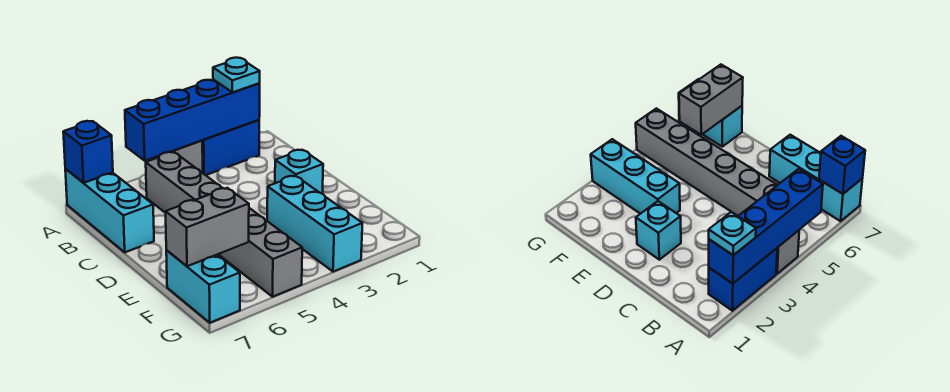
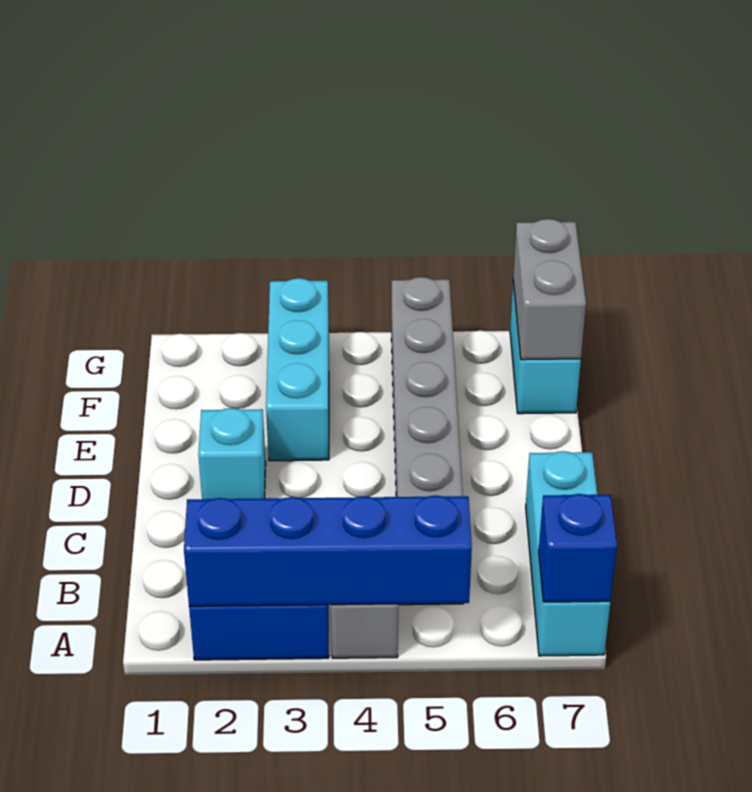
cyan plate A2 level 3 -> none
grey brick F6:F7 level 2 -> grey brick F7:G7 level 2

